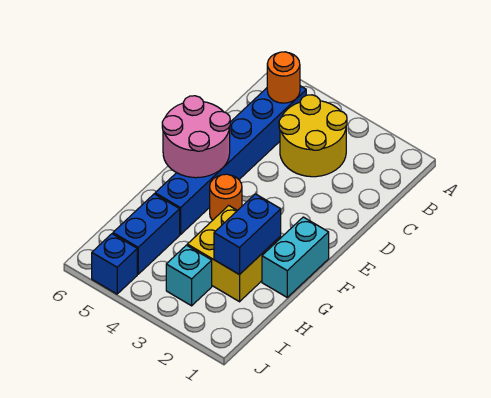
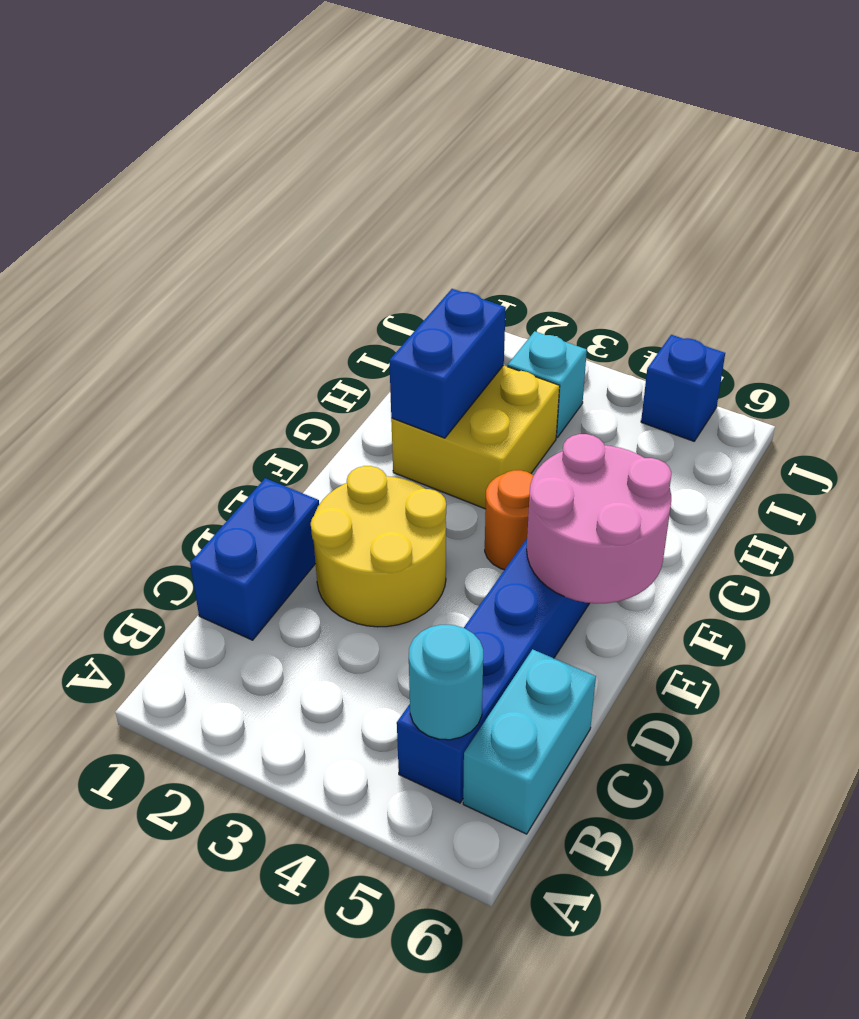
yellow round brick B3:C4 level 1 -> yellow round brick D2:E3 level 1
orange round brick B5 level 2 -> cyan round brick B5 level 2
cyan brick F1:G1 level 1 -> cyan brick B6:C6 level 1
blue brick H5:I5 level 1 -> blue brick C1:D1 level 1

